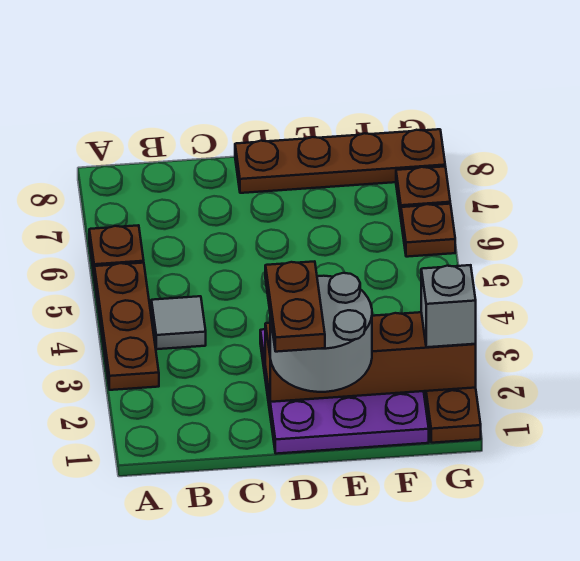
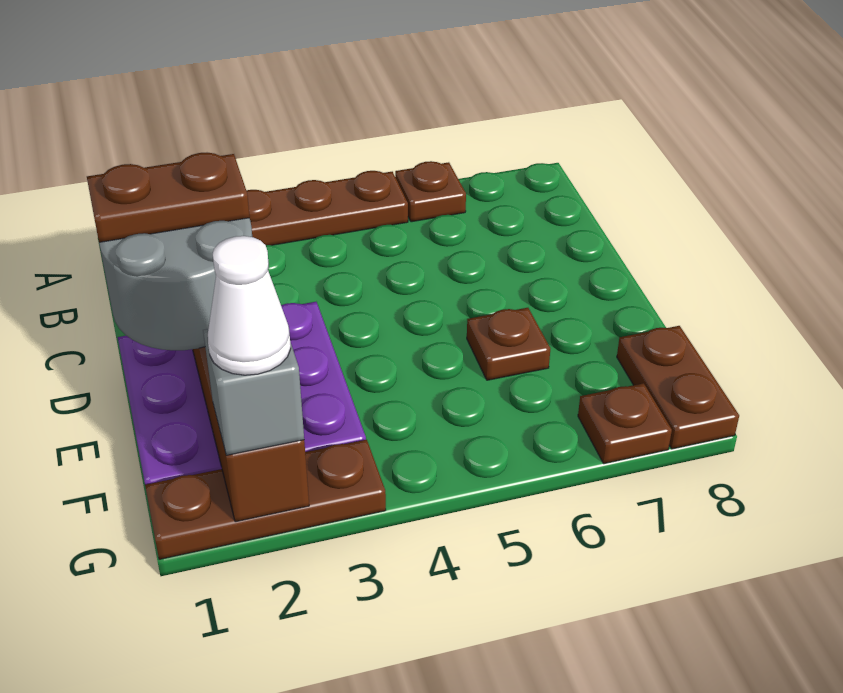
grey tile B4 level 1 -> none
brown plate D8:G8 level 1 -> brown plate F8:G8 level 1
none -> white cone G2 level 4
brown plate G6 level 1 -> brown plate E6 level 1

